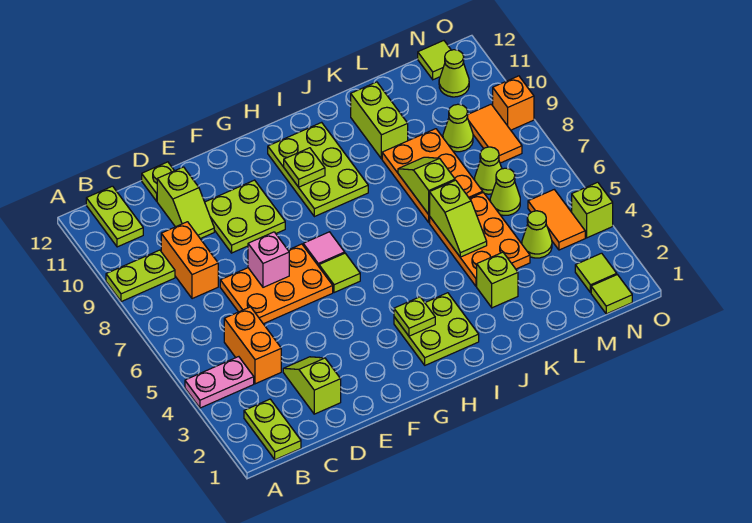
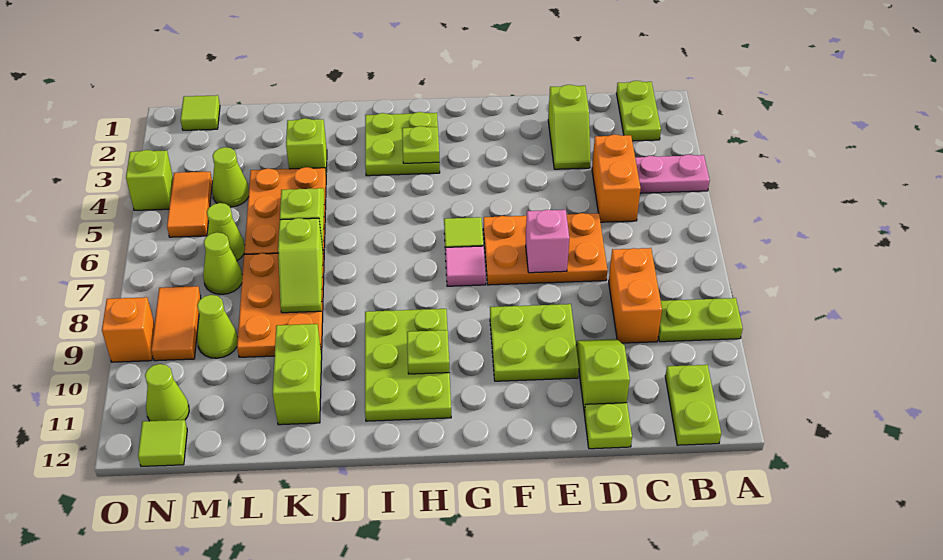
lime tile N2 level 1 -> none

